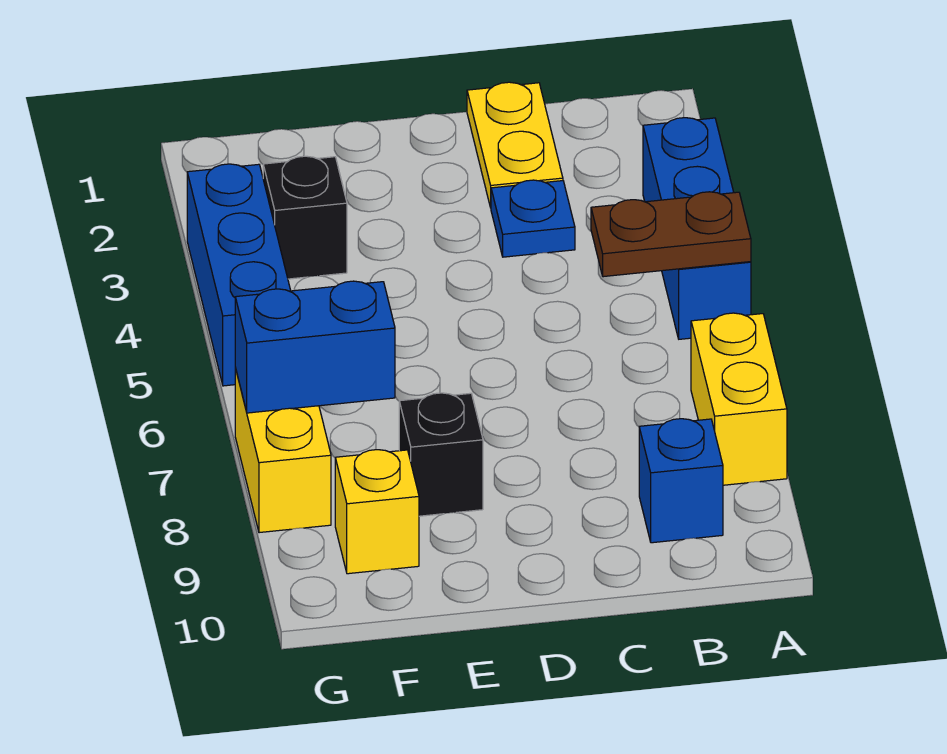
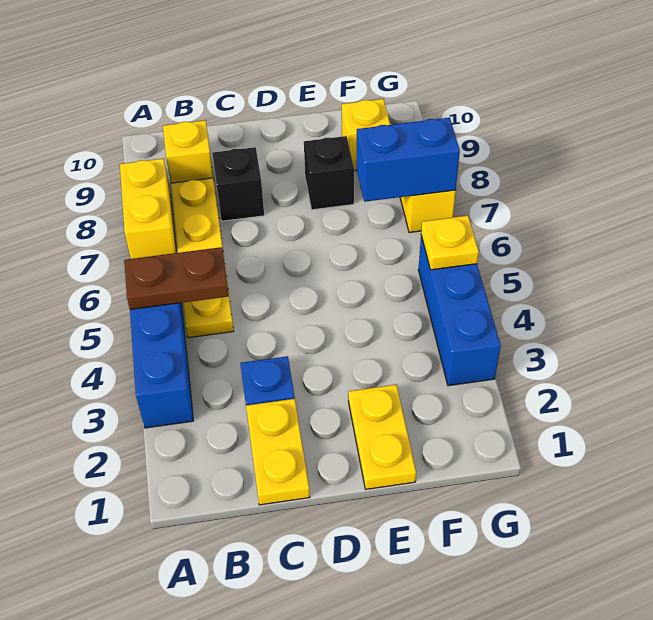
none -> yellow plate B5:B8 level 1
blue brick B9 level 1 -> yellow brick B9 level 1
none -> yellow plate E1:E2 level 1
black brick F3 level 1 -> black brick C8 level 1
none -> yellow plate G5 level 2

